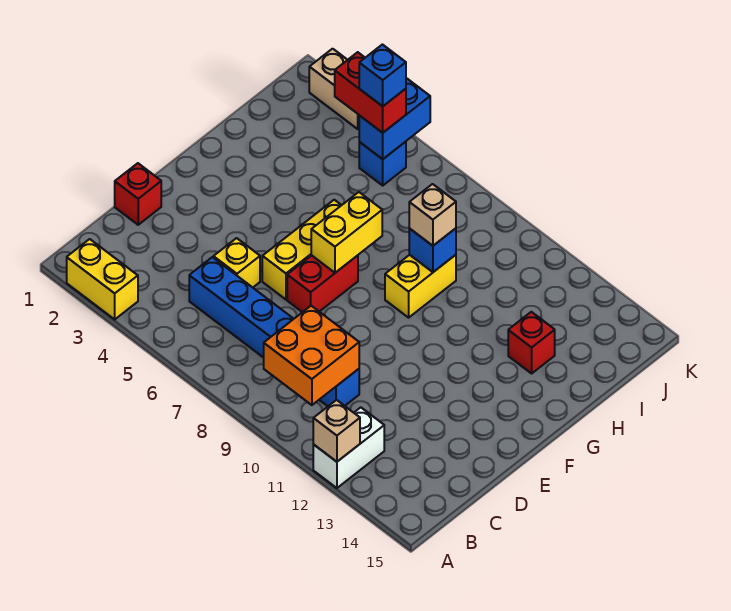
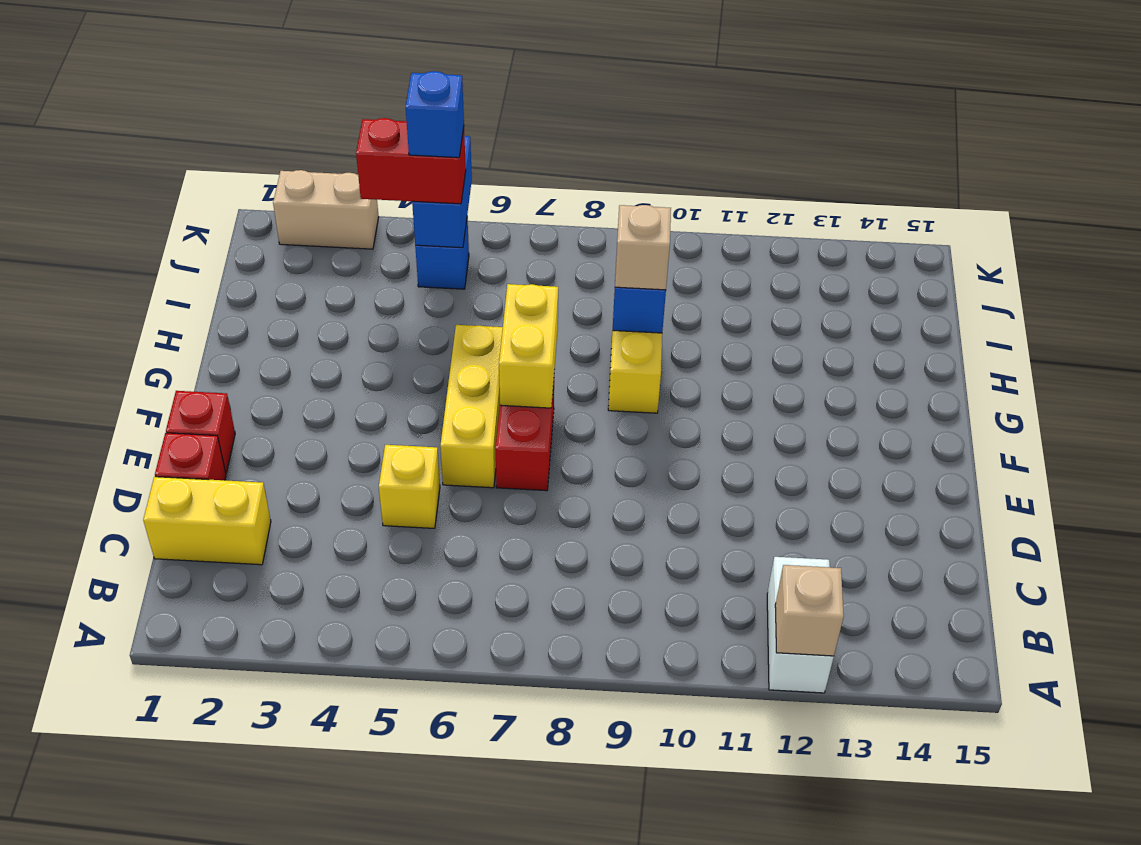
yellow brick A2:A3 level 1 -> yellow brick C1:C2 level 1
orange brick B9:C10 level 2 -> none
blue brick C5:C10 level 1 -> none
red brick H13 level 1 -> red brick E1 level 1

